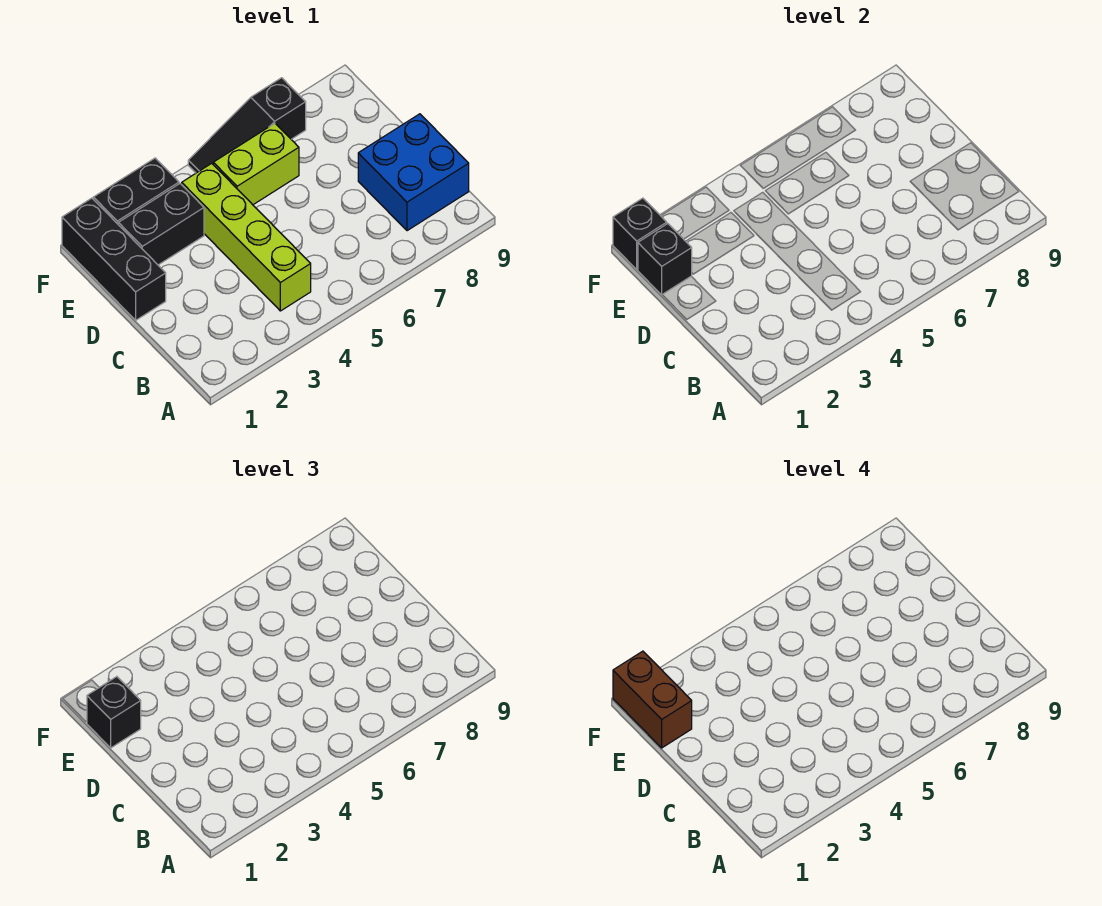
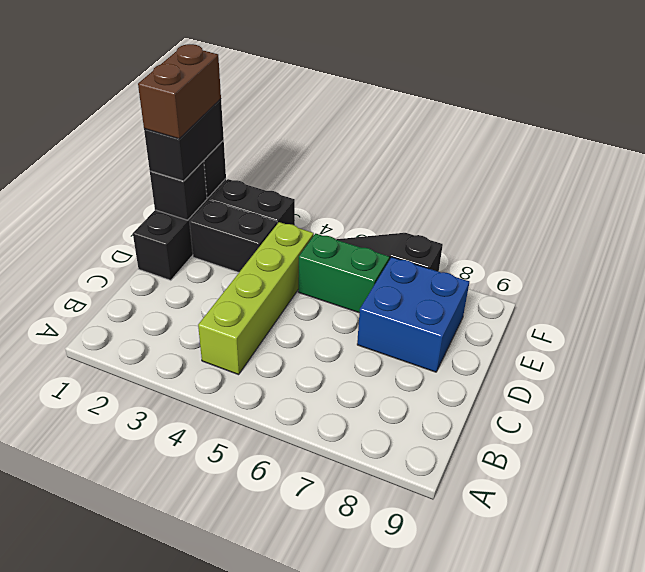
blue brick B8:C9 level 1 -> blue brick D7:E8 level 1
black brick E1 level 3 -> black brick E1:F1 level 3
lime brick E5:E6 level 1 -> green brick E5:E6 level 1

